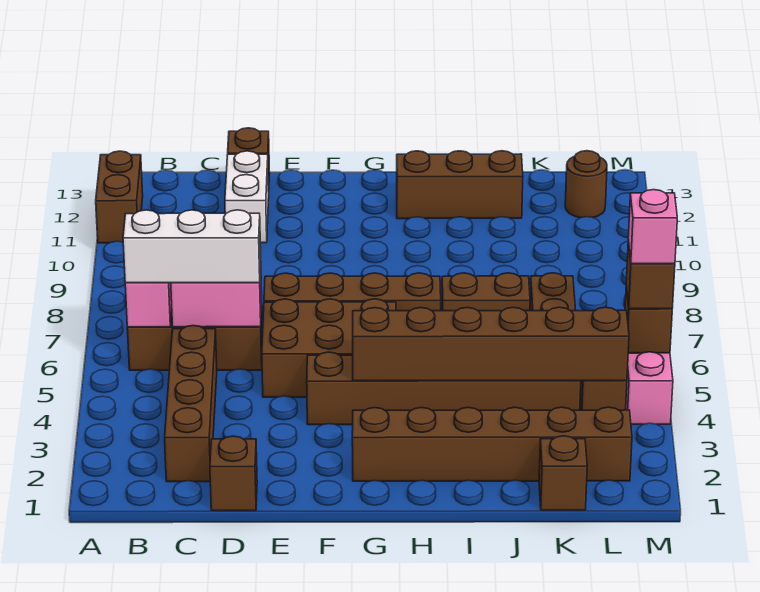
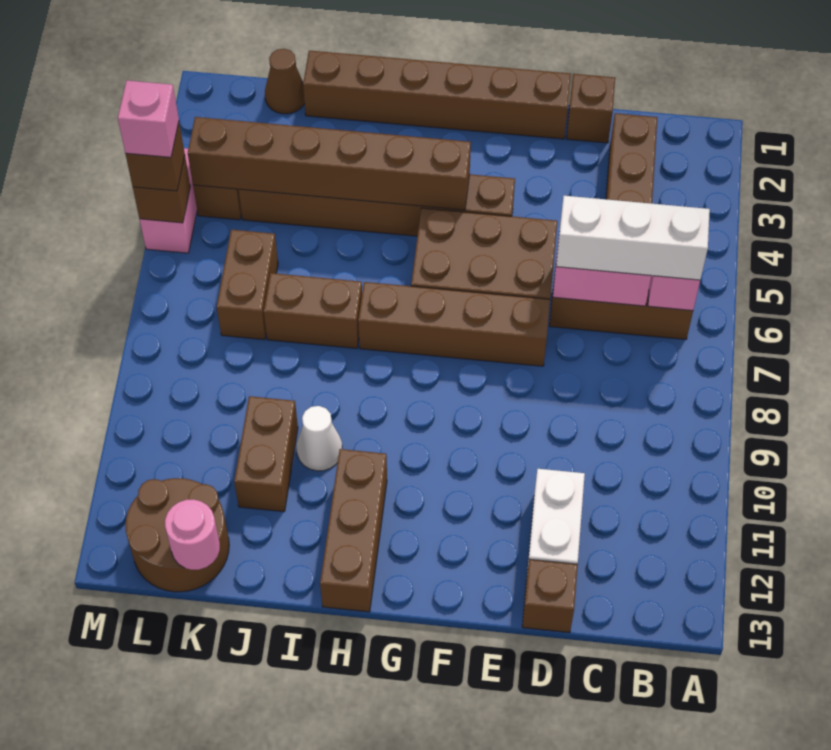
brown brick A11:A12 level 1 -> brown brick J10:J11 level 1
brown brick G2:L2 level 1 -> brown brick E1:J1 level 1
brown brick H12:J12 level 1 -> brown brick H11:H13 level 1
none -> white cone I10 level 1
brown brick K1 level 1 -> brown cone K1 level 1
none -> pink round brick K13 level 2
brown round brick L12 level 1 -> brown round brick K12:L13 level 1

